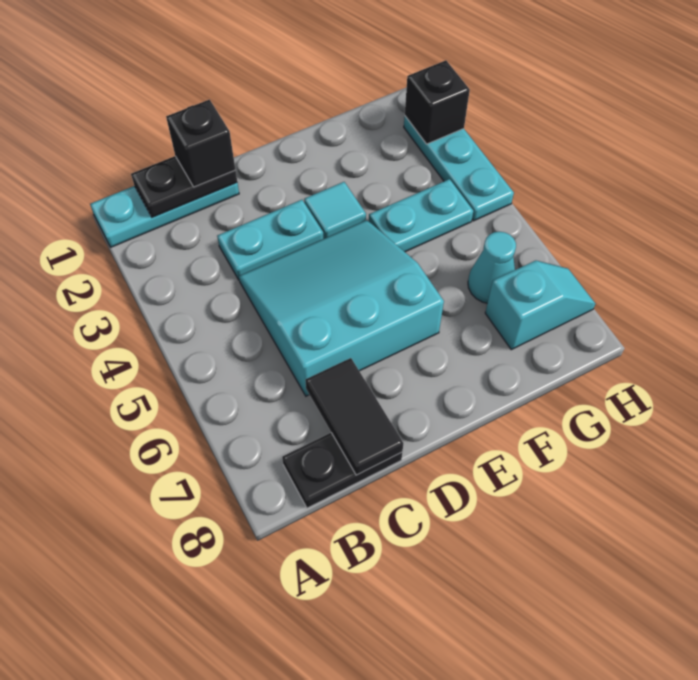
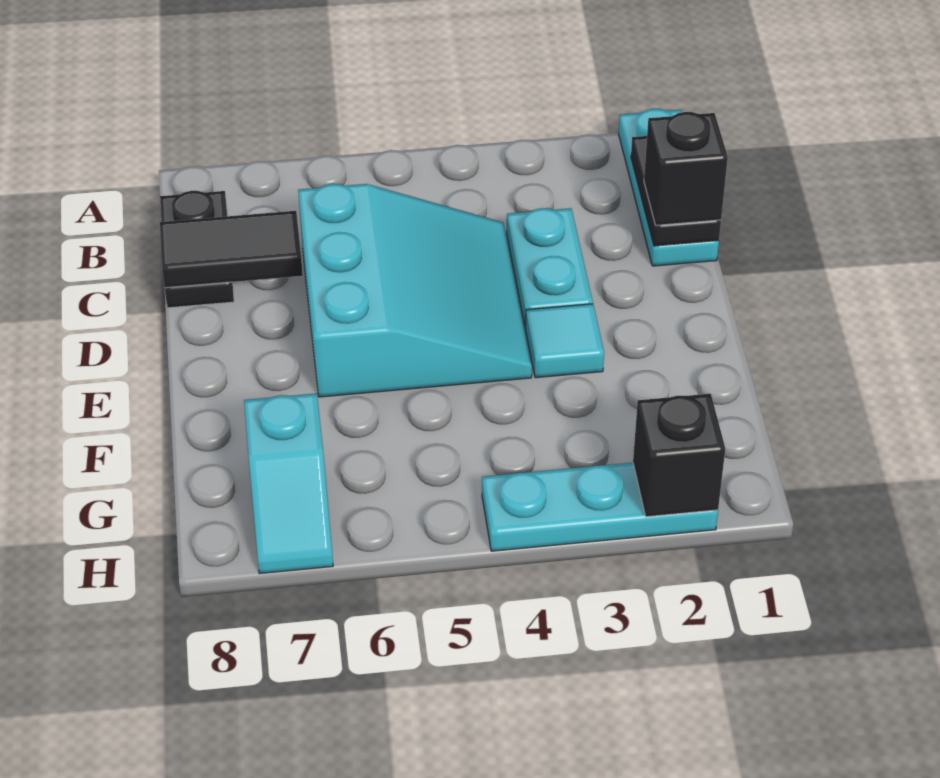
cyan plate F4:G4 level 1 -> none
cyan cone G6 level 1 -> none

